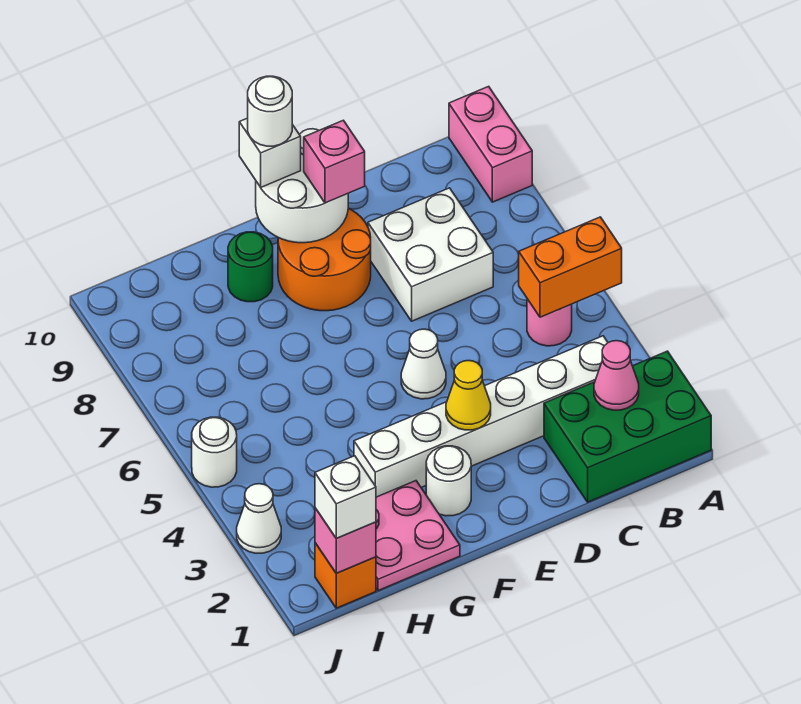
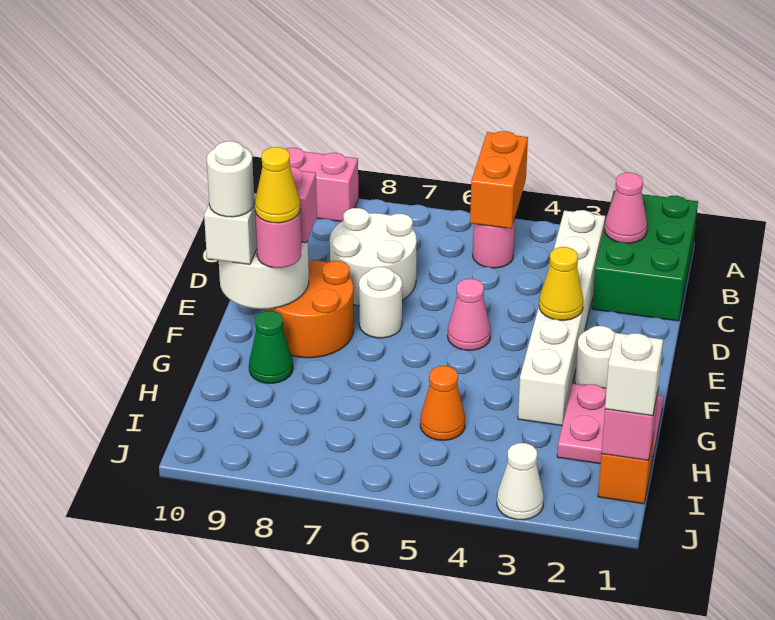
white brick C7:D8 level 1 -> white round brick C7:D8 level 1
white cone E5 level 1 -> pink cone E5 level 1
none -> pink round brick F9 level 3
none -> yellow cone F9 level 4
green round brick G9 level 1 -> green cone G9 level 1
none -> orange cone H5 level 1
white round brick J5 level 1 -> white round brick E7 level 1

